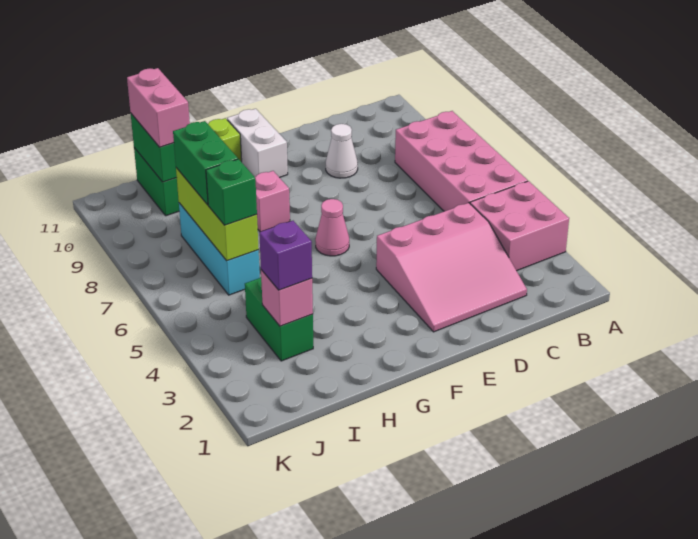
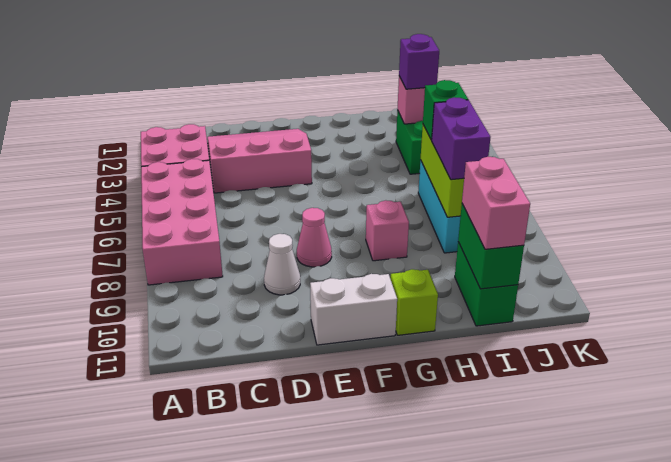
pink cone F6 level 1 -> pink cone E8 level 1
white brick F10:F11 level 1 -> white brick E11:F11 level 1
green brick I7:I8 level 3 -> purple brick I7:I8 level 3

